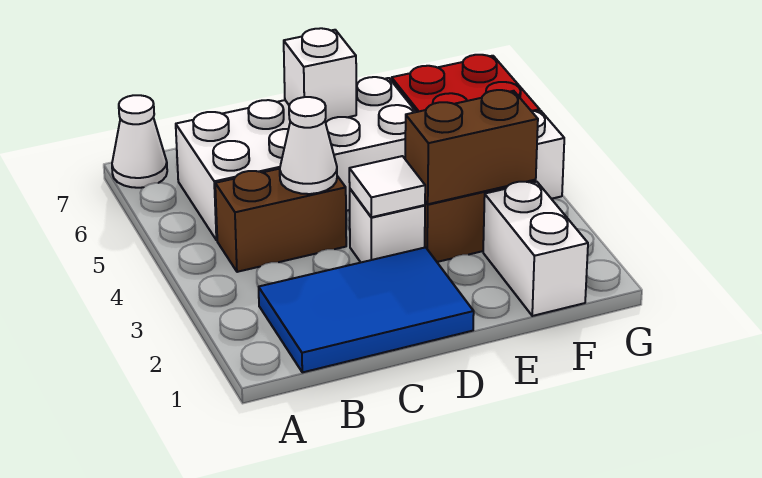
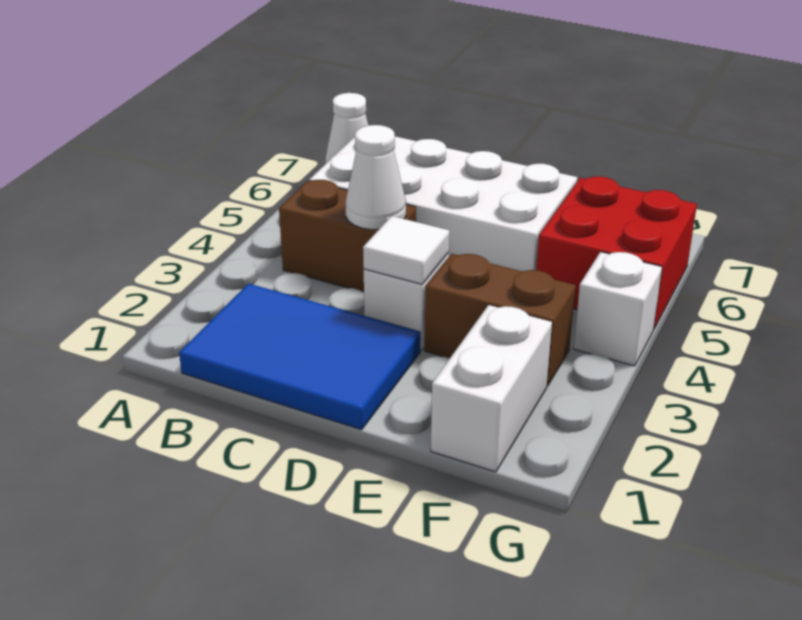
white brick D6 level 2 -> none
brown brick E3:F3 level 2 -> none

